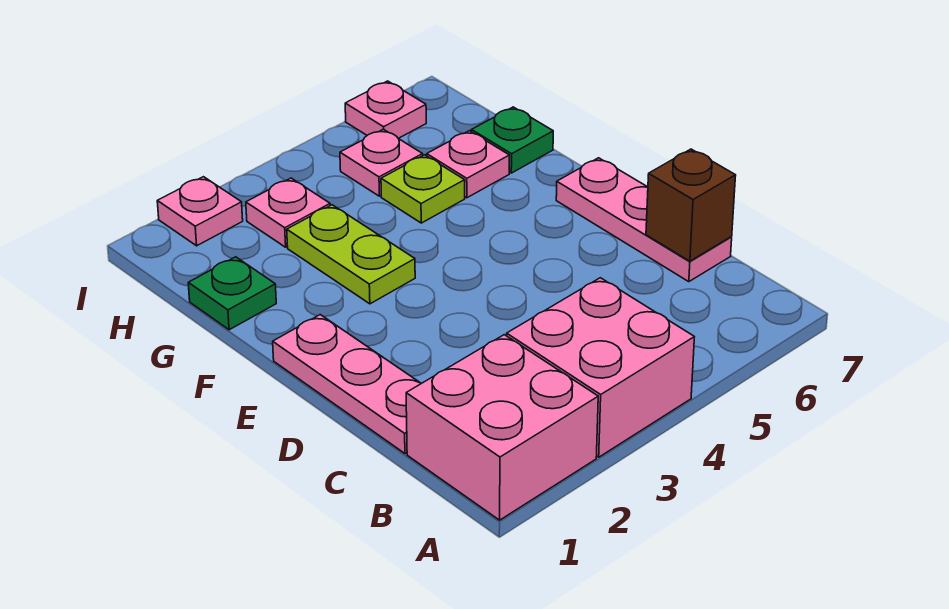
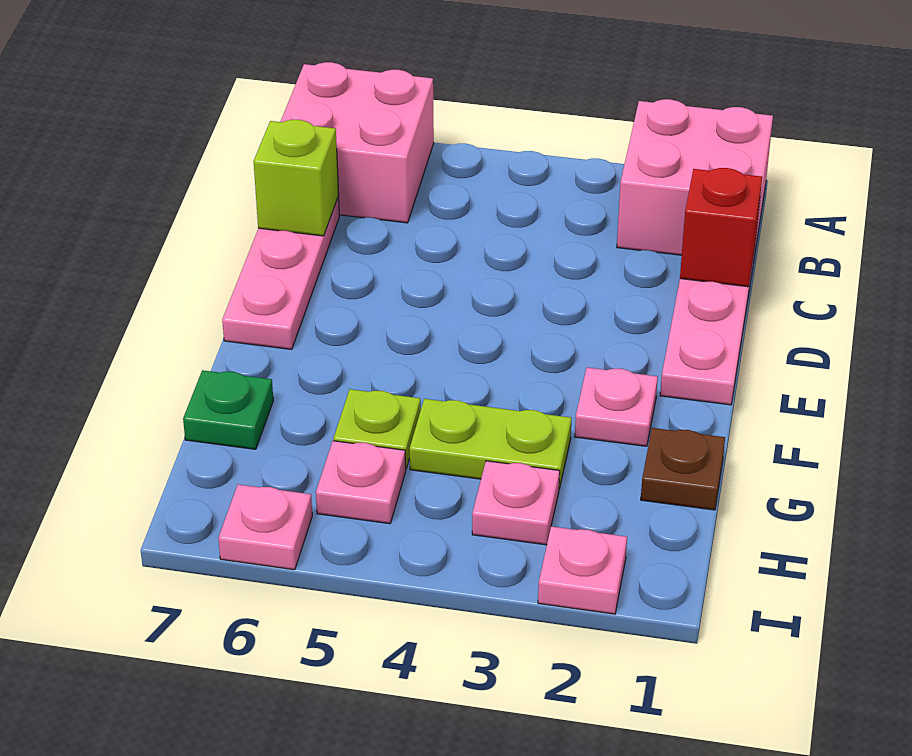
pink brick A3:B4 level 1 -> pink brick A6:B7 level 1
none -> red brick C1 level 2
brown brick C7 level 2 -> lime brick C7 level 2
lime plate F3:G3 level 1 -> lime plate G3:G4 level 1
green plate G1 level 1 -> brown plate G1 level 1
pink plate G6 level 1 -> pink plate F2 level 1

